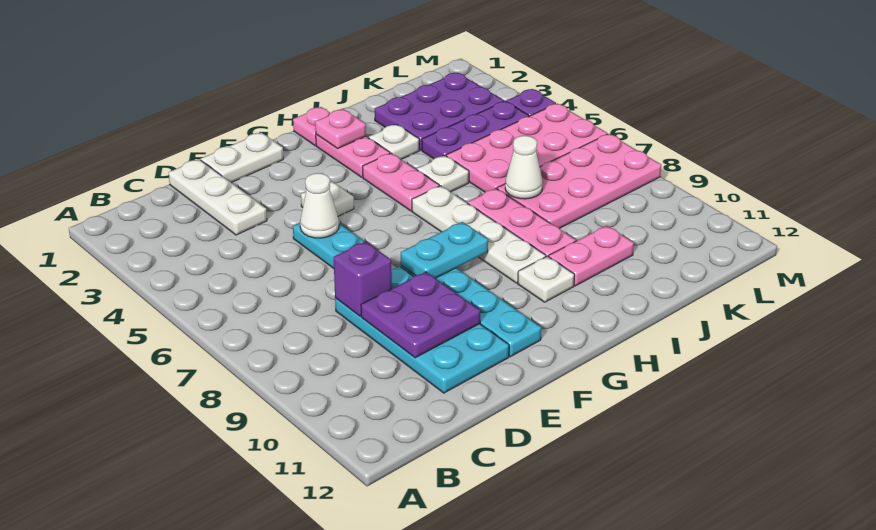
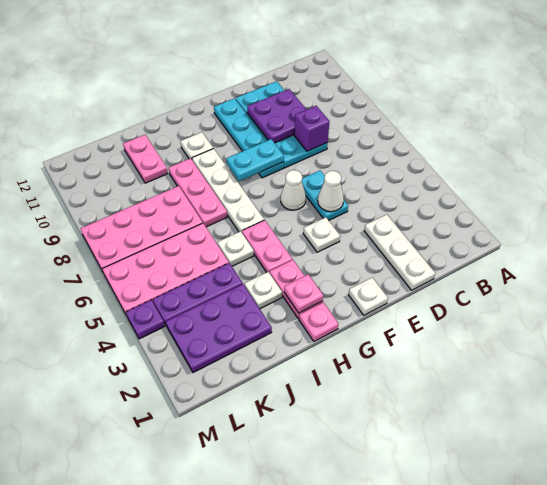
white plate E1:F1 level 1 -> white plate F1 level 1
pink plate I10:J10 level 1 -> pink plate J10:J11 level 1
white cone J7 level 2 -> white cone F6 level 1

